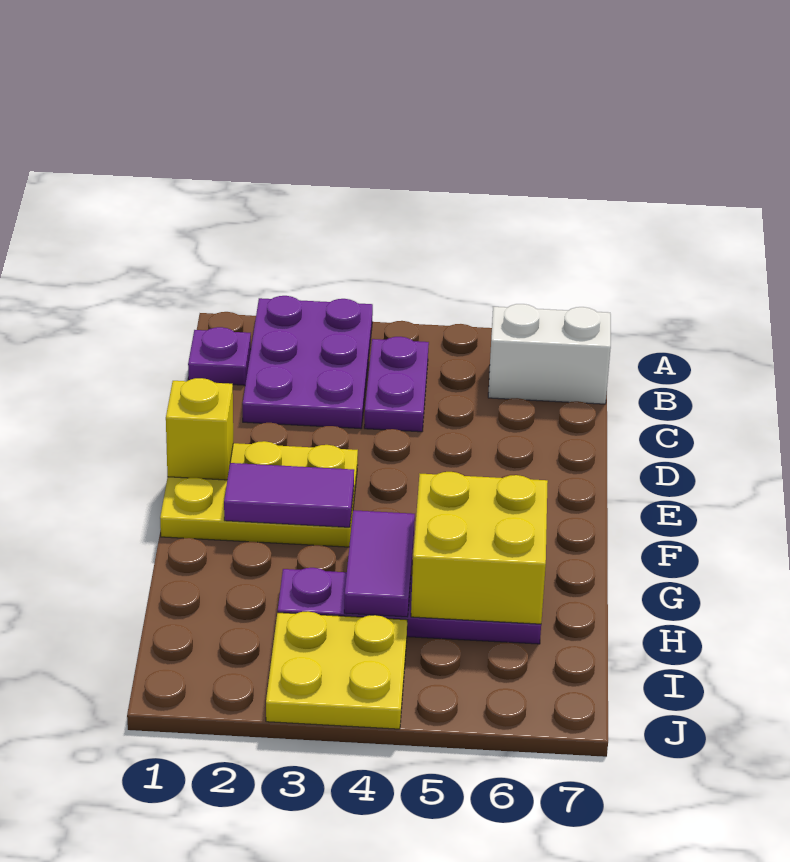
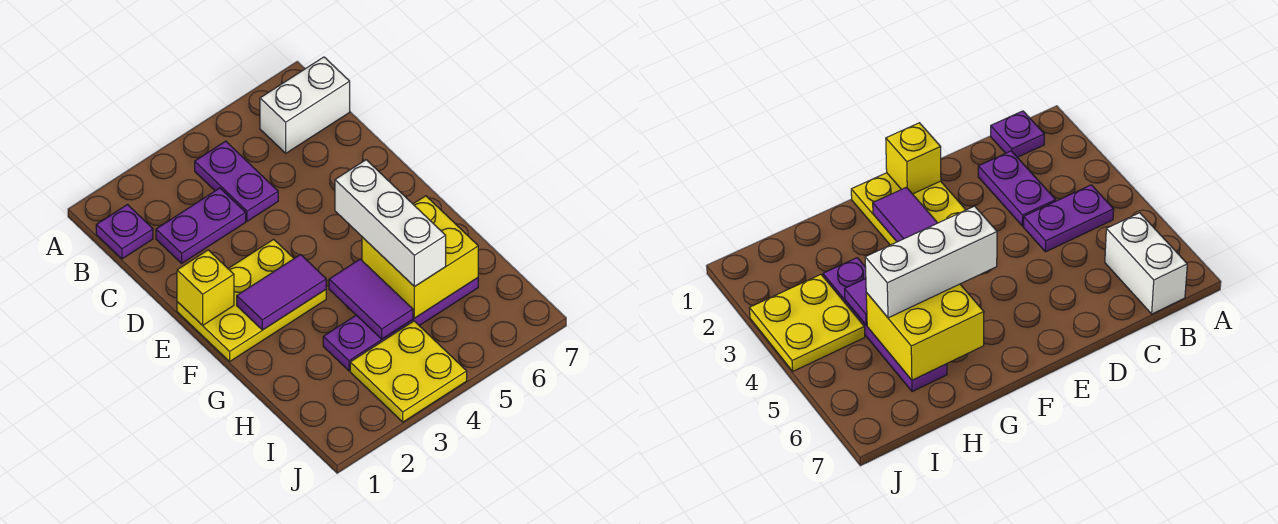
purple plate A2:C3 level 1 -> purple plate C2:C3 level 1
none -> white brick F5:H5 level 3

